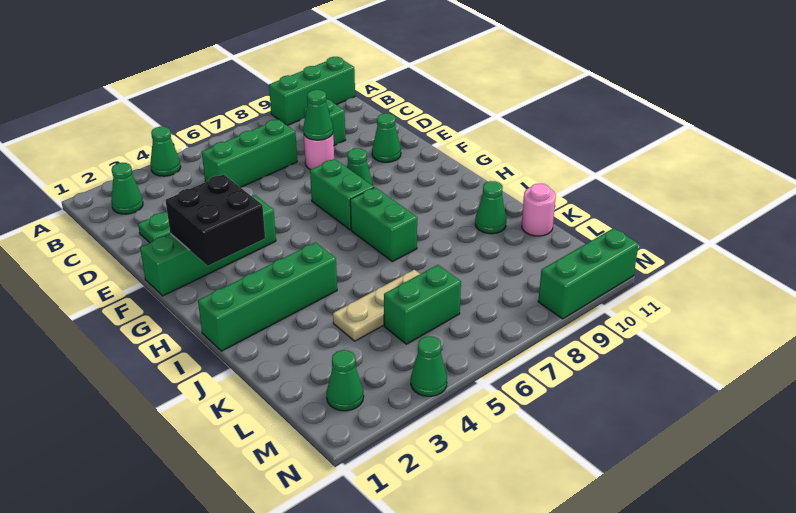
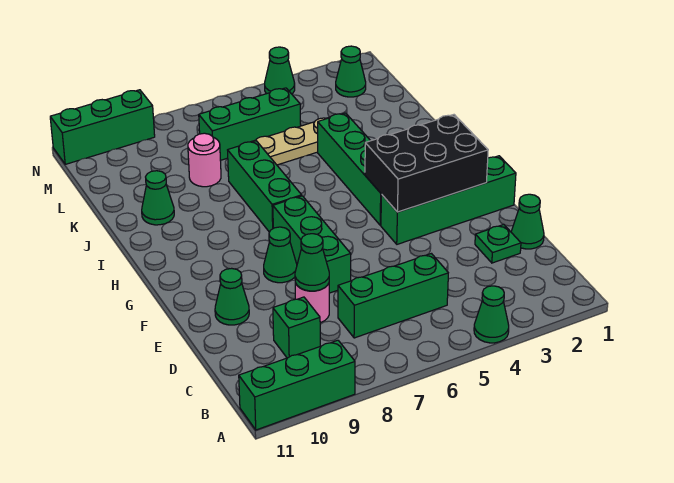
green cone B2 level 1 -> green cone D1 level 1
black brick F2:G3 level 2 -> black brick F2:G4 level 2
green brick F7:G7 level 1 -> green brick E7:G7 level 1
green brick H7:I7 level 1 -> green brick H7:J7 level 1
green brick I1:I4 level 1 -> green brick G4:J4 level 1
pink round brick K11 level 1 -> pink round brick K8 level 1
green brick L5:L6 level 1 -> green brick L5:L7 level 1

